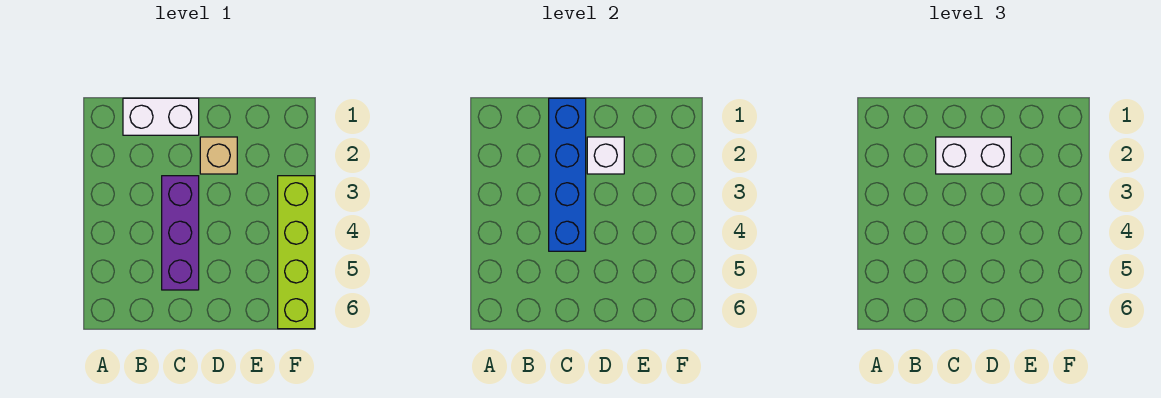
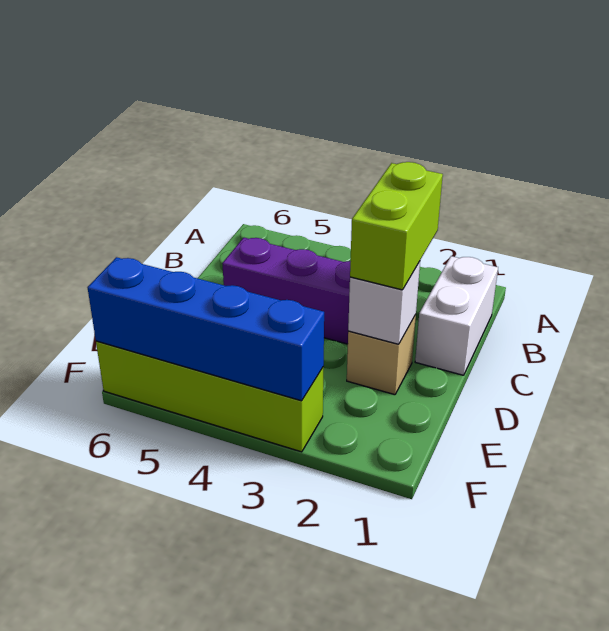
blue brick C1:C4 level 2 -> blue brick F3:F6 level 2
white brick C2:D2 level 3 -> lime brick C2:D2 level 3

